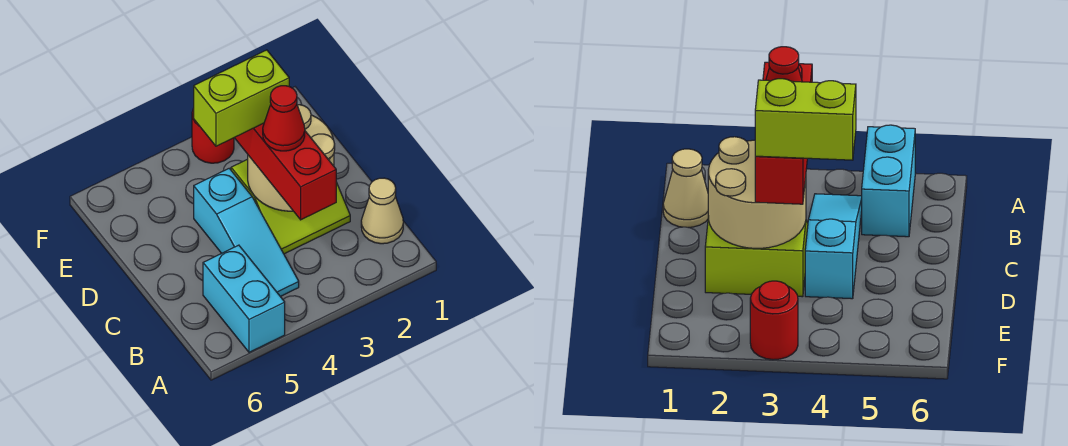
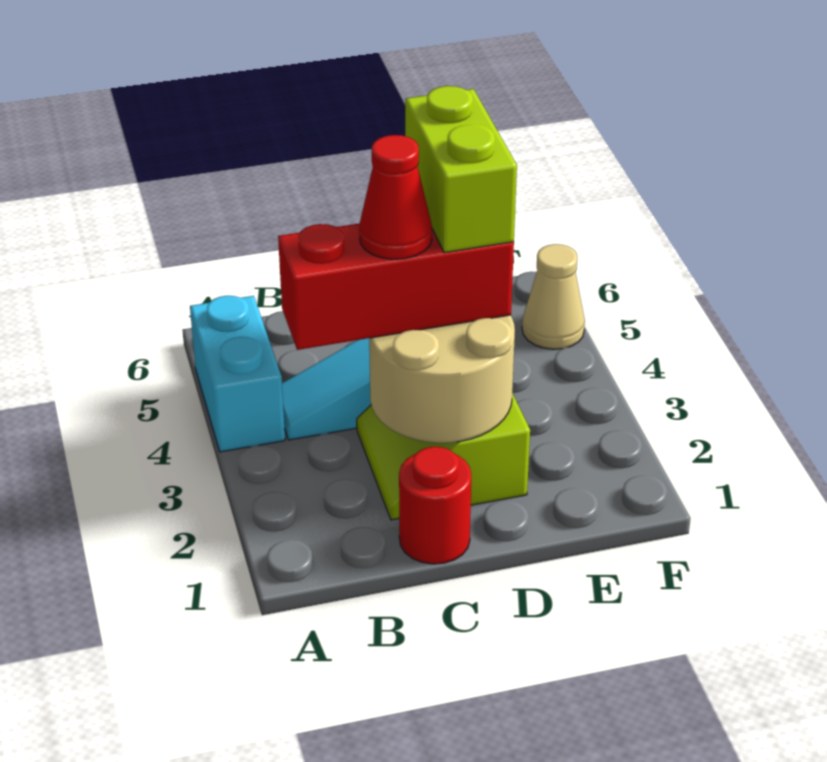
cyan brick A5:B5 level 1 -> cyan brick A4:A5 level 1
tan cone B1 level 1 -> tan cone F5 level 1
red round brick F3 level 1 -> red round brick C1 level 1

